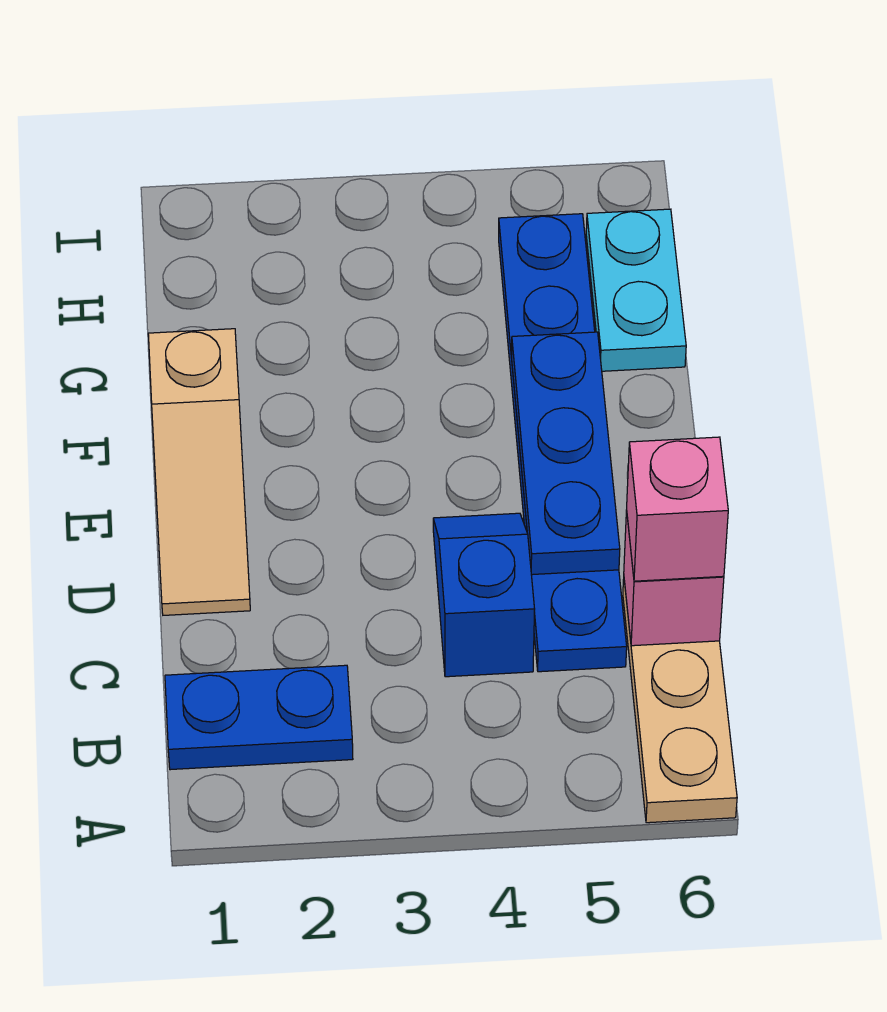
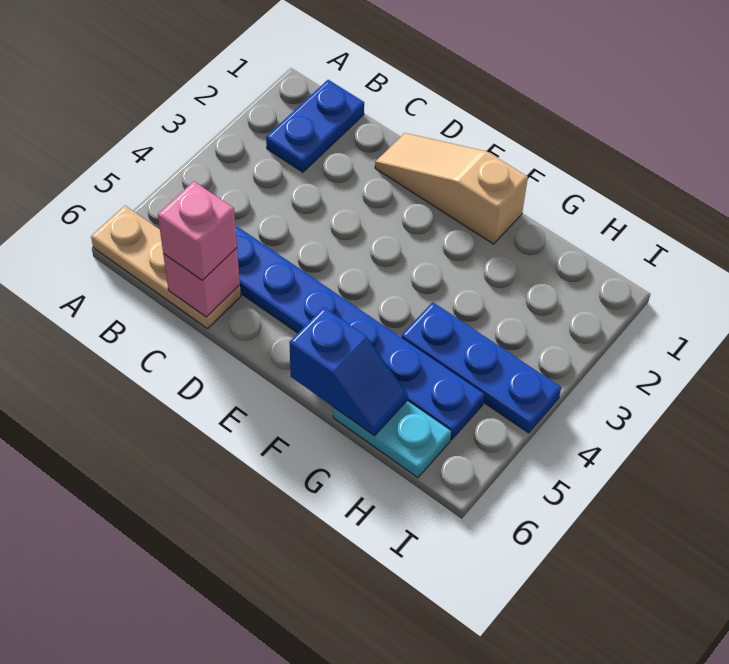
blue slope C4:D4 level 1 top C -> blue slope F6:G6 level 2 top F
blue plate D5:F5 level 2 -> blue plate G4:I4 level 1

